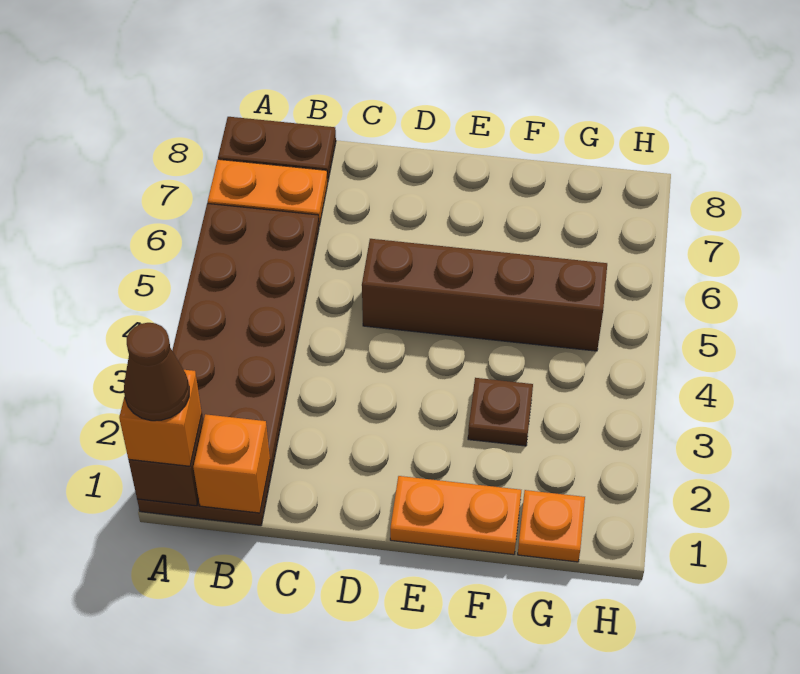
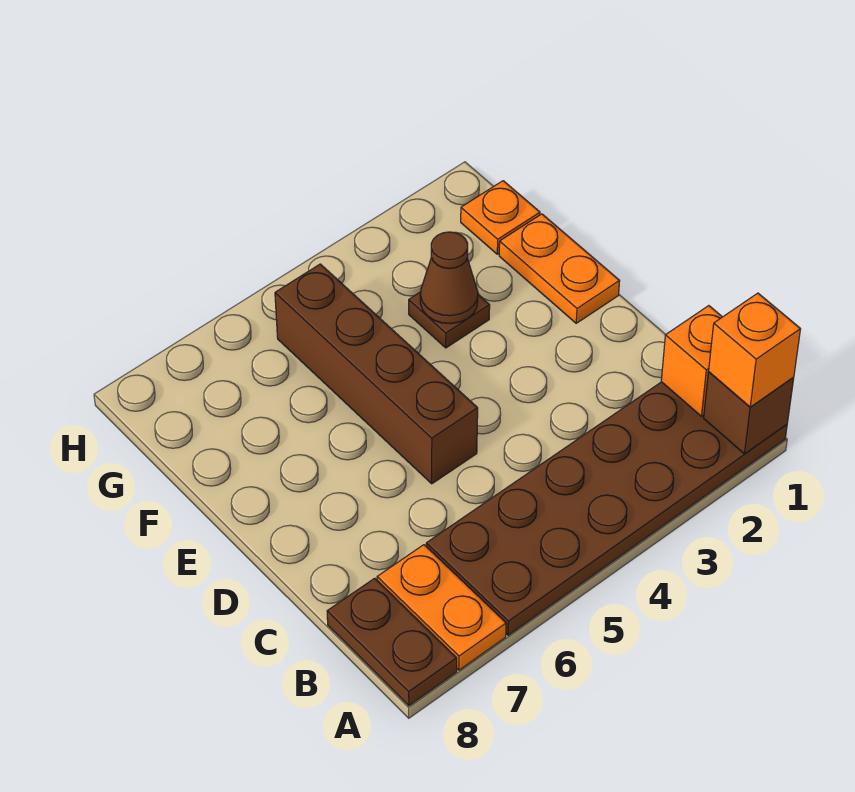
brown cone A1 level 4 -> brown cone F3 level 2

